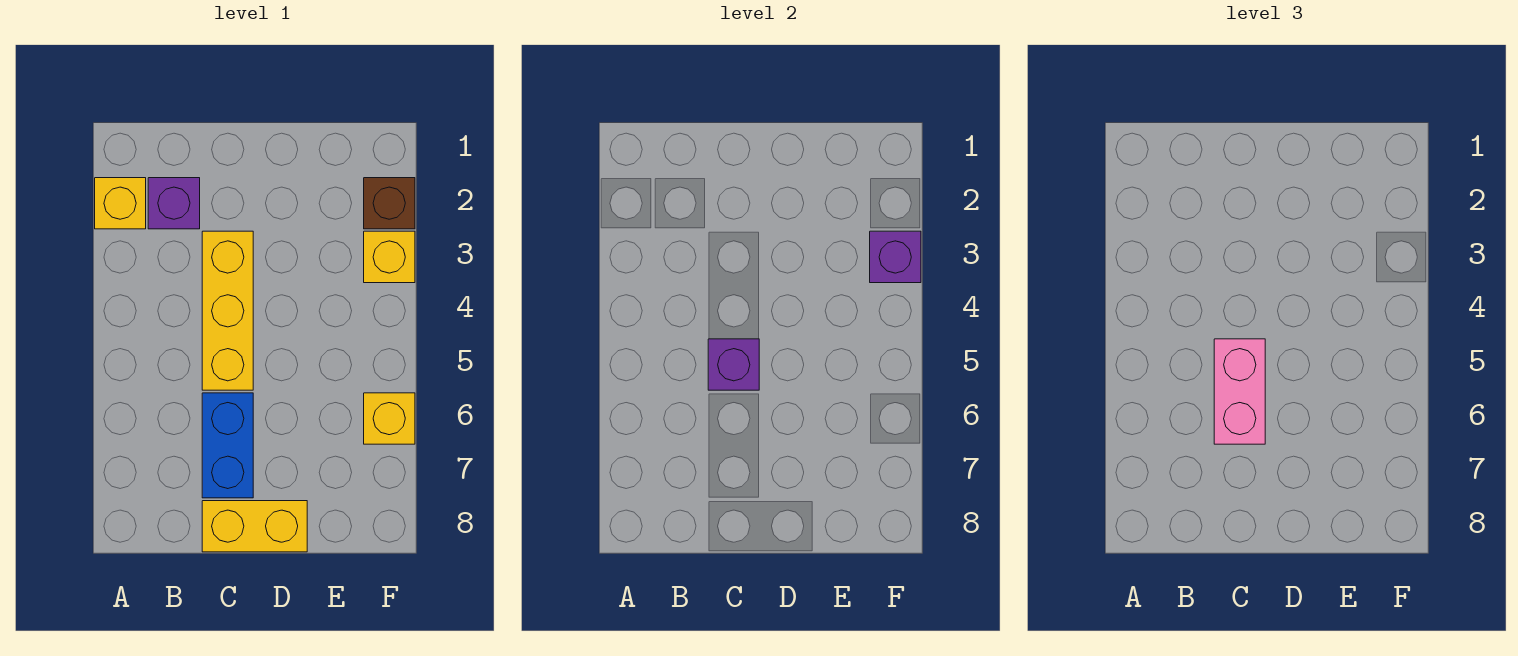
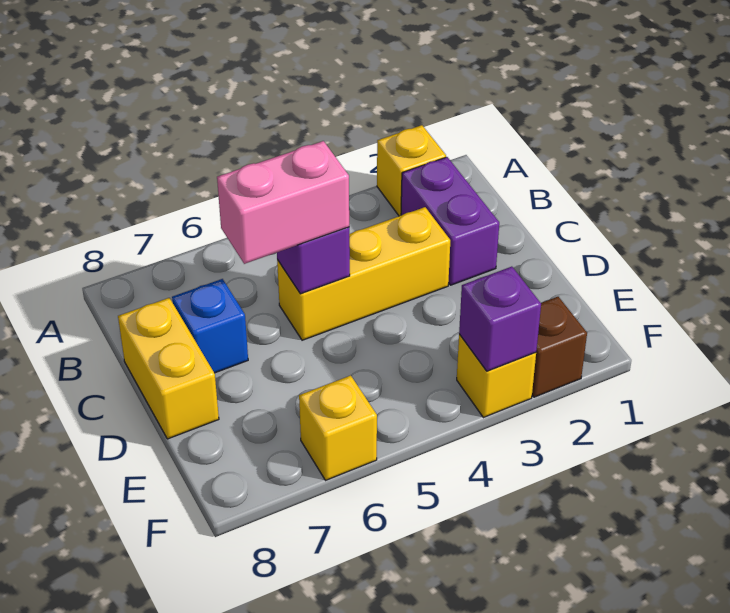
purple brick B2 level 1 -> purple brick B2:C2 level 1
blue brick C6:C7 level 1 -> blue brick C7 level 1

